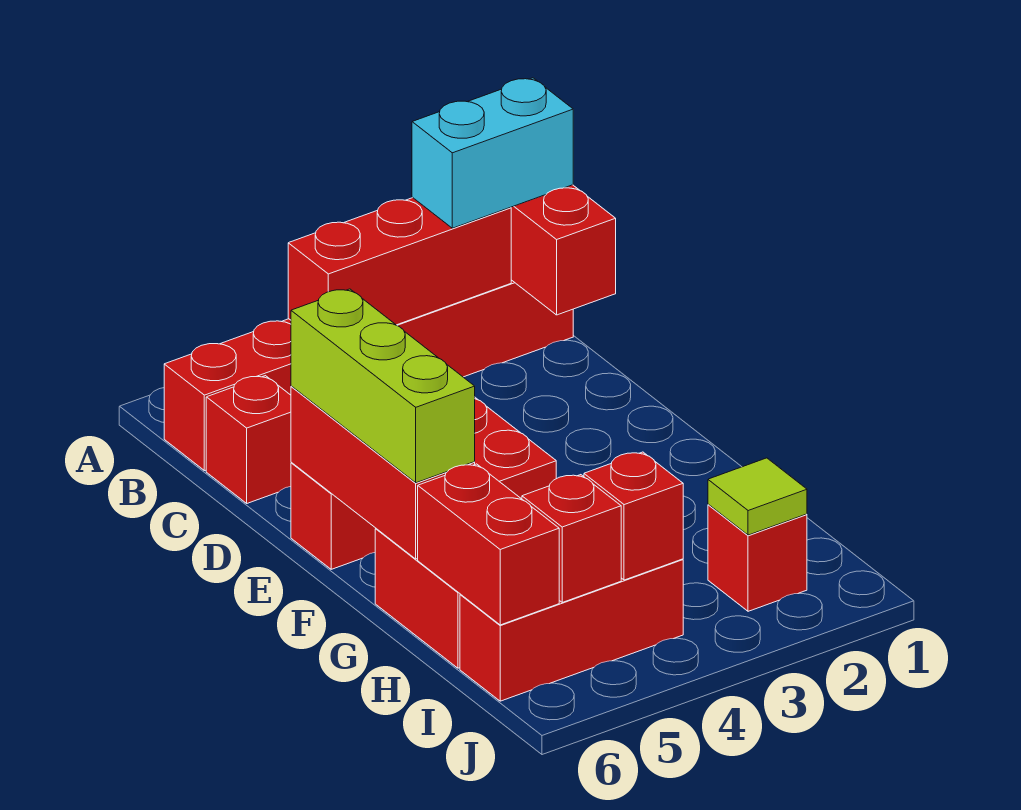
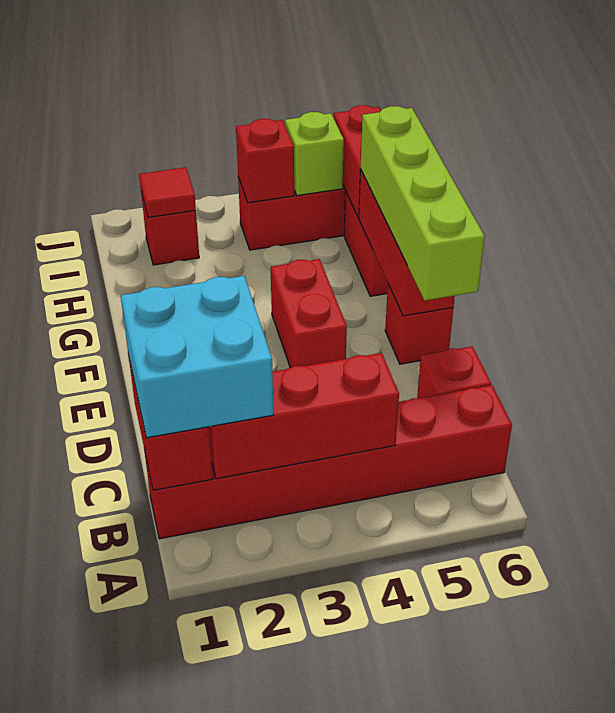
cyan brick B1:B2 level 3 -> cyan brick B1:C2 level 3
lime brick E6:G6 level 3 -> lime brick D6:G6 level 3
lime tile I2 level 2 -> red tile I2 level 2
red brick I5 level 2 -> lime brick I5 level 2

